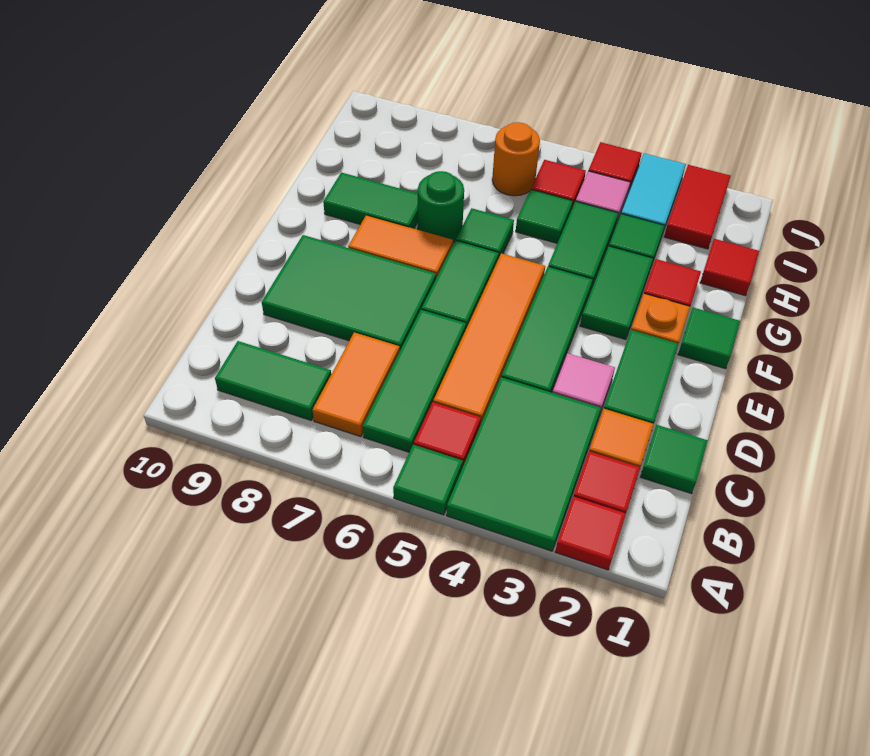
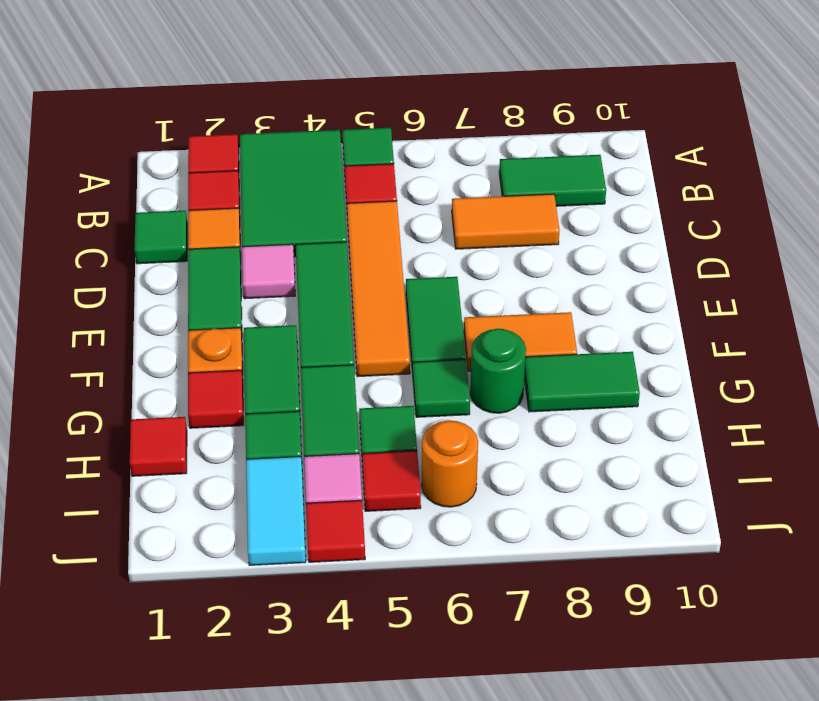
green tile B6:D6 level 1 -> none
orange tile B7:C7 level 1 -> orange tile C7:C8 level 1
green tile D7:E9 level 1 -> none
green tile F1 level 1 -> none
red tile I2:J2 level 1 -> none

